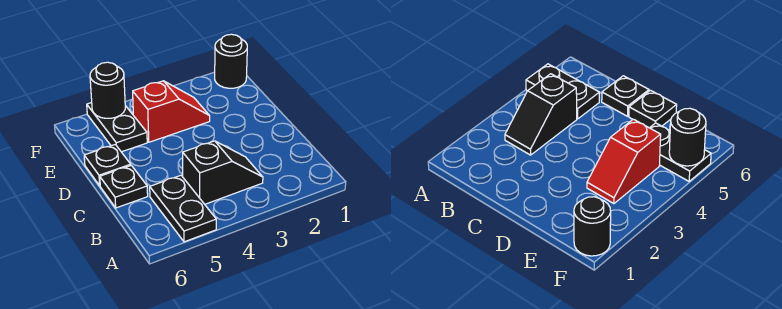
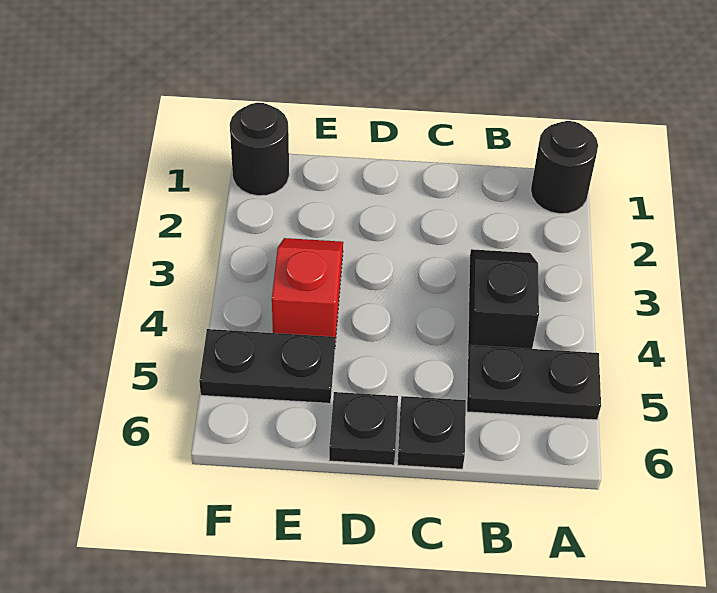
black round brick F5 level 2 -> black round brick A1 level 1

